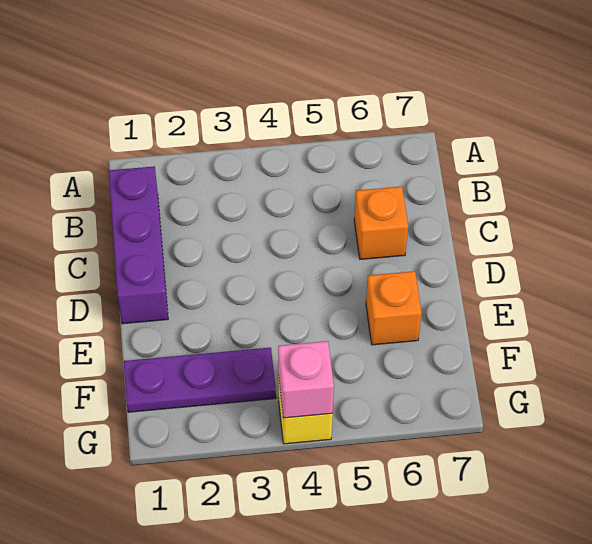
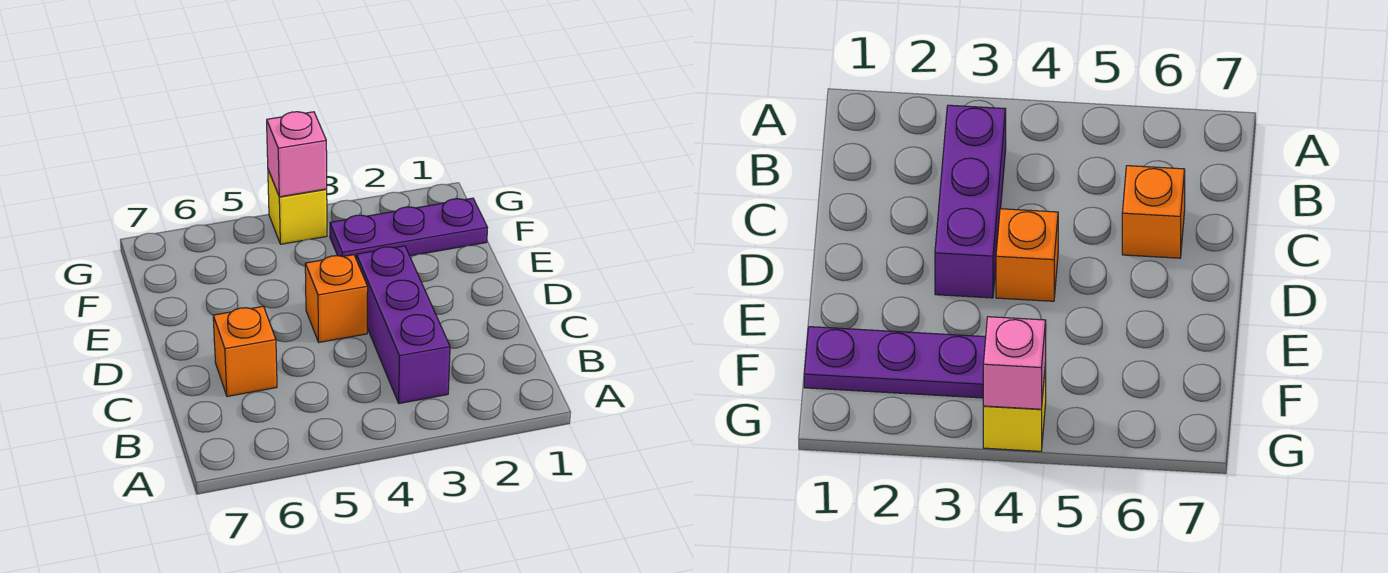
purple brick B1:D1 level 1 -> purple brick B3:D3 level 1
orange brick E6 level 1 -> orange brick D4 level 1

